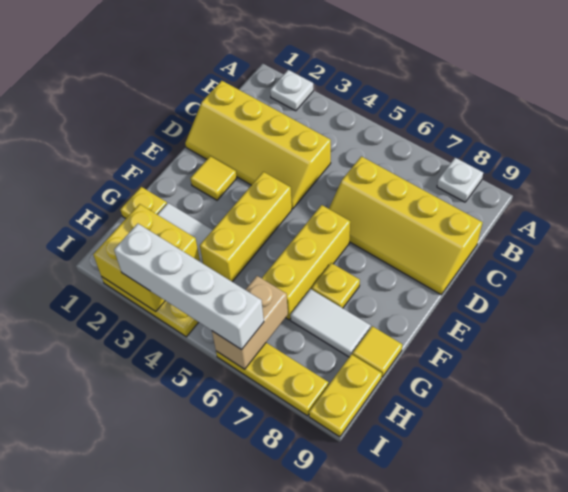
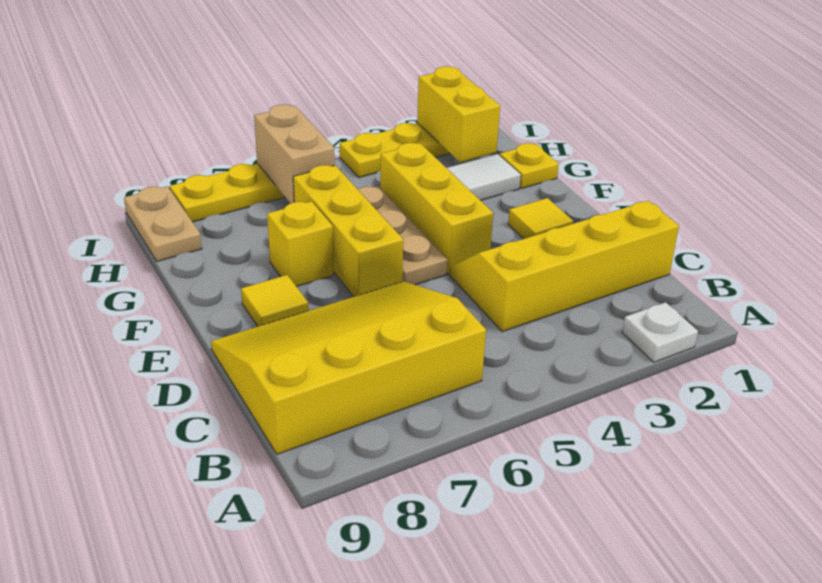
white plate A8 level 1 -> none
yellow slope C6:D9 level 1 top C -> yellow slope B6:D9 level 1 top B
none -> tan plate E5:G5 level 1
yellow plate F7 level 1 -> yellow brick F7 level 1
white tile G7:G8 level 1 -> none
yellow tile G9 level 1 -> yellow tile E8 level 1
yellow brick H2:I3 level 2 -> yellow brick H2:I2 level 2
yellow plate H9:I9 level 1 -> tan plate H9:I9 level 1
white brick I3:I6 level 3 -> none

